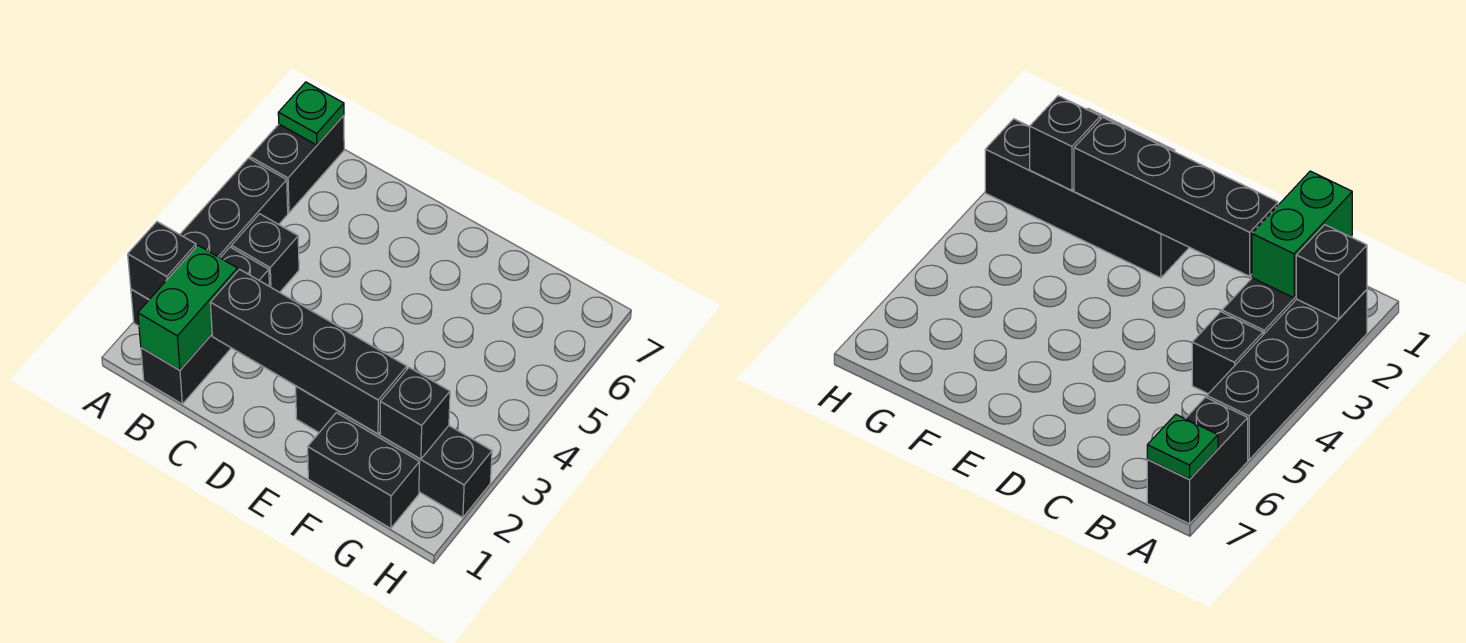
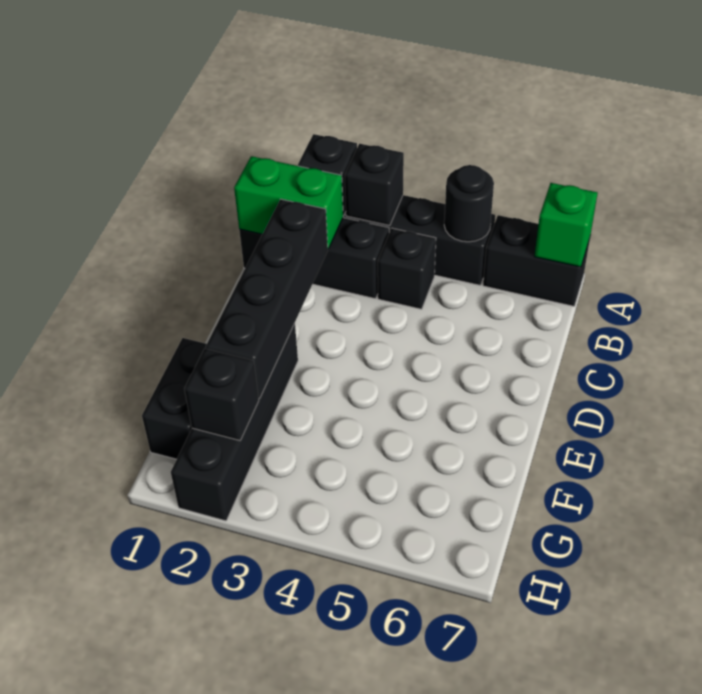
none -> black brick A3 level 2
none -> black round brick A5 level 2
green plate A7 level 2 -> green brick A7 level 2

